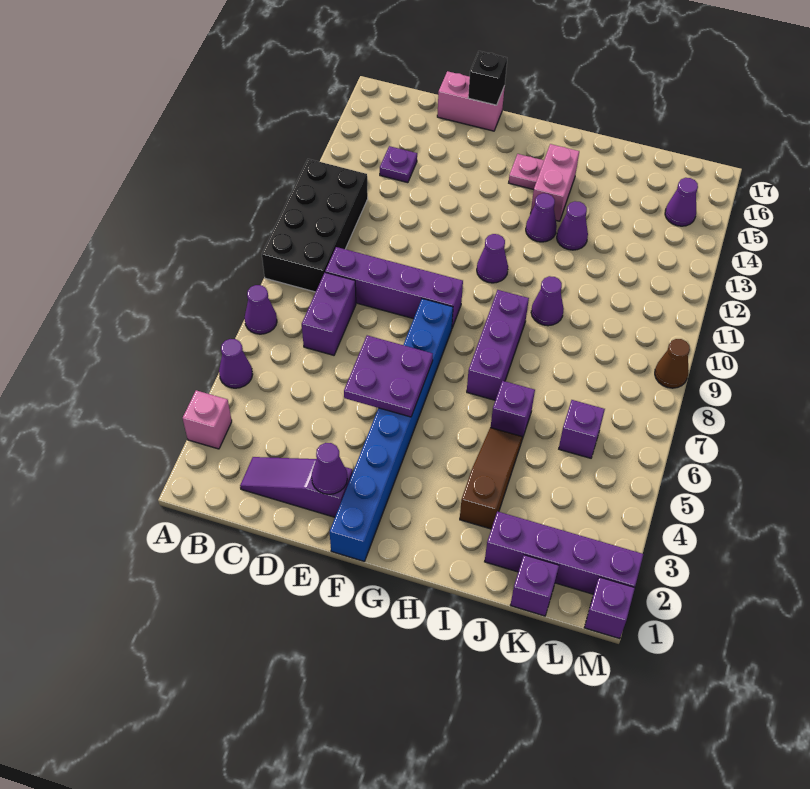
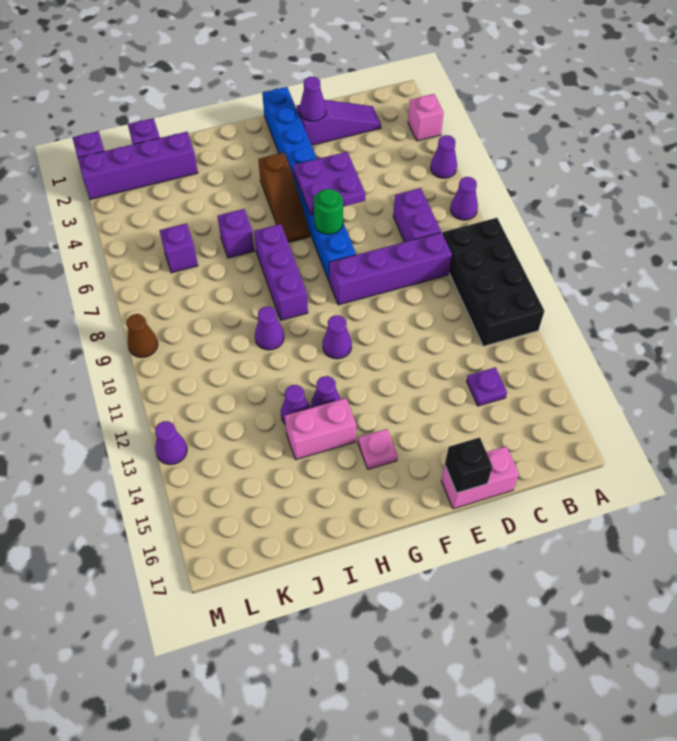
none -> green round brick F7 level 2
pink brick H14:H15 level 1 -> pink brick H14:I14 level 1
brown slope I3:I5 level 1 top 3 -> brown slope G4:G6 level 1 top 4
purple cone L15 level 1 -> purple cone M13 level 1

